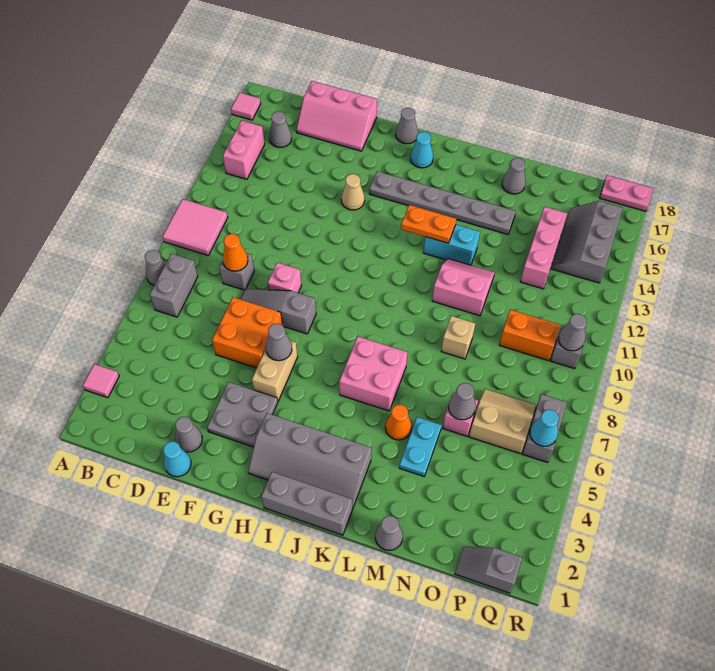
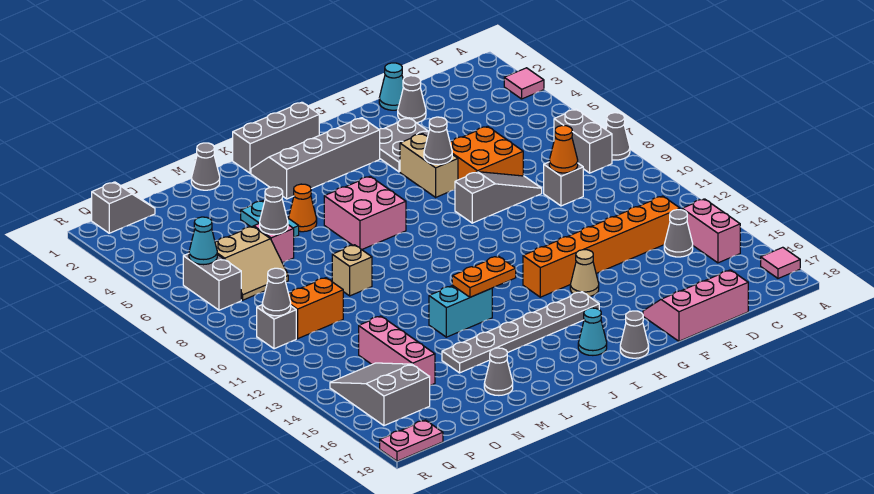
pink tile A10:B11 level 1 -> none
none -> orange brick C13:H13 level 1
grey cone C16 level 1 -> grey cone C14 level 1
pink brick F9 level 1 -> none
pink slope L11:M12 level 1 top 11 -> none
grey slope P14:Q16 level 1 top Q -> grey slope P14:Q16 level 1 top 16

